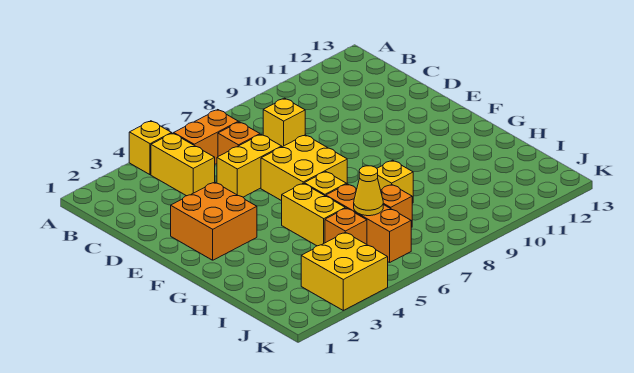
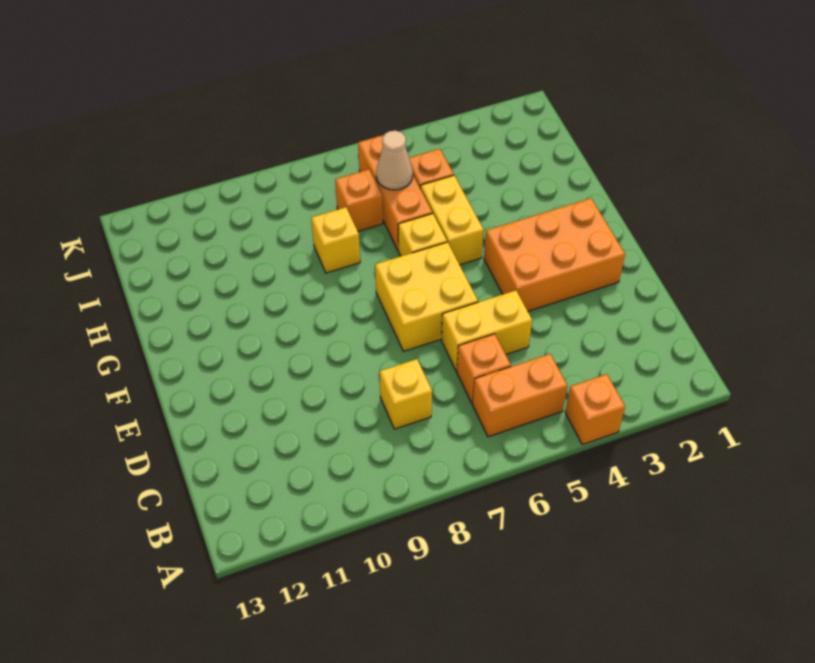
yellow brick A4 level 1 -> orange brick A4 level 1
yellow brick B4:C4 level 1 -> none
orange brick E2:F3 level 1 -> orange brick E2:F4 level 1
yellow cone I6 level 2 -> tan cone I6 level 2
yellow brick J3:K4 level 1 -> none

